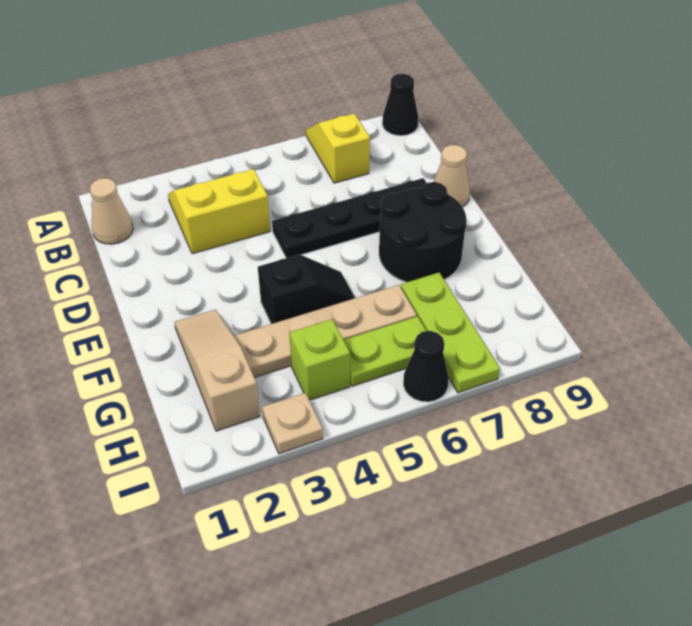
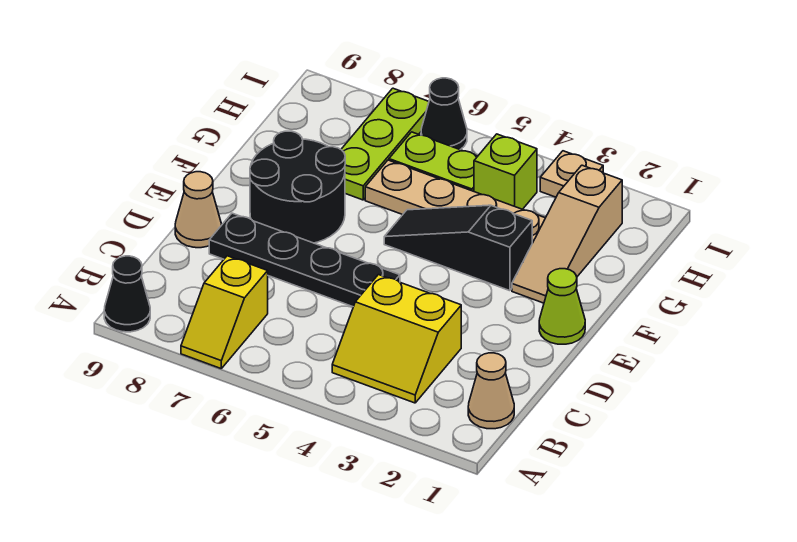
none -> lime cone E1 level 1
black slope F4:F5 level 1 top 4 -> black slope F3:F5 level 1 top 3

